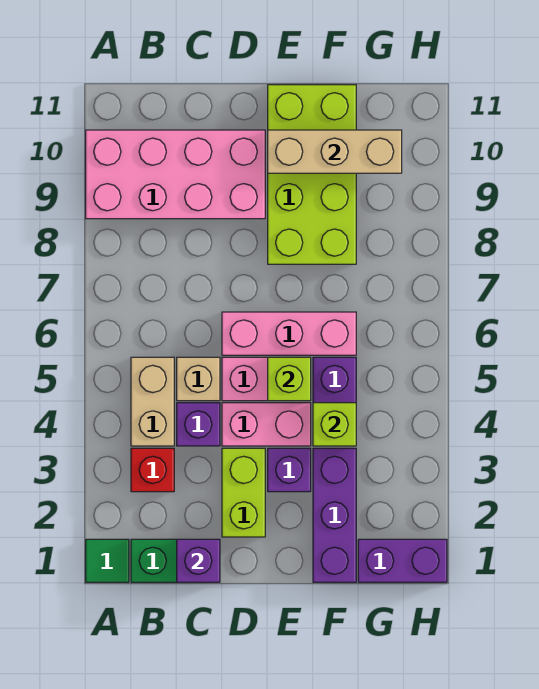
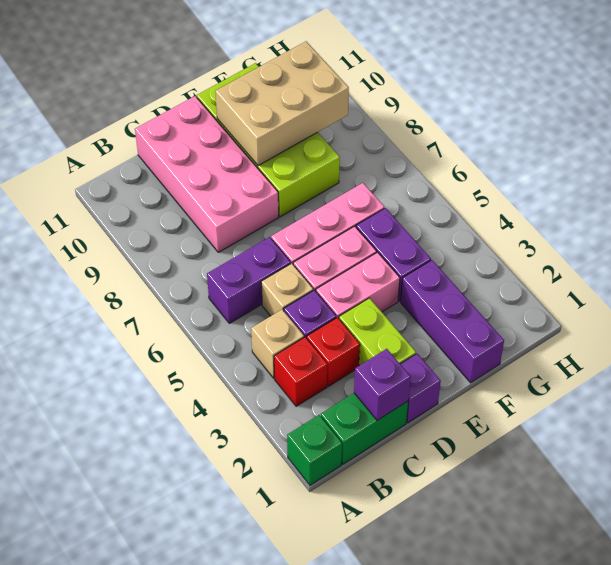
green tile A1 level 1 -> green brick A1 level 1
pink brick A9:D10 level 1 -> pink brick C8:D11 level 1
tan brick B4:B5 level 1 -> tan brick B4 level 1
none -> red brick C3 level 1
purple brick E3 level 1 -> purple brick D1 level 1
lime brick E5 level 2 -> none
tan brick E10:G10 level 2 -> tan brick E9:G10 level 2
lime brick F4 level 2 -> none
purple brick G1:H1 level 1 -> purple brick B6:C6 level 1

